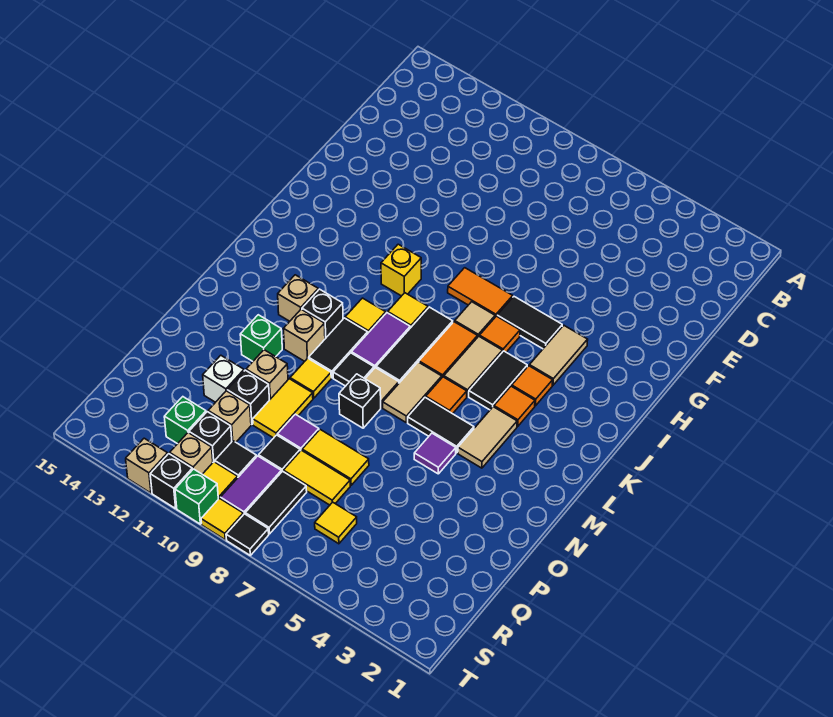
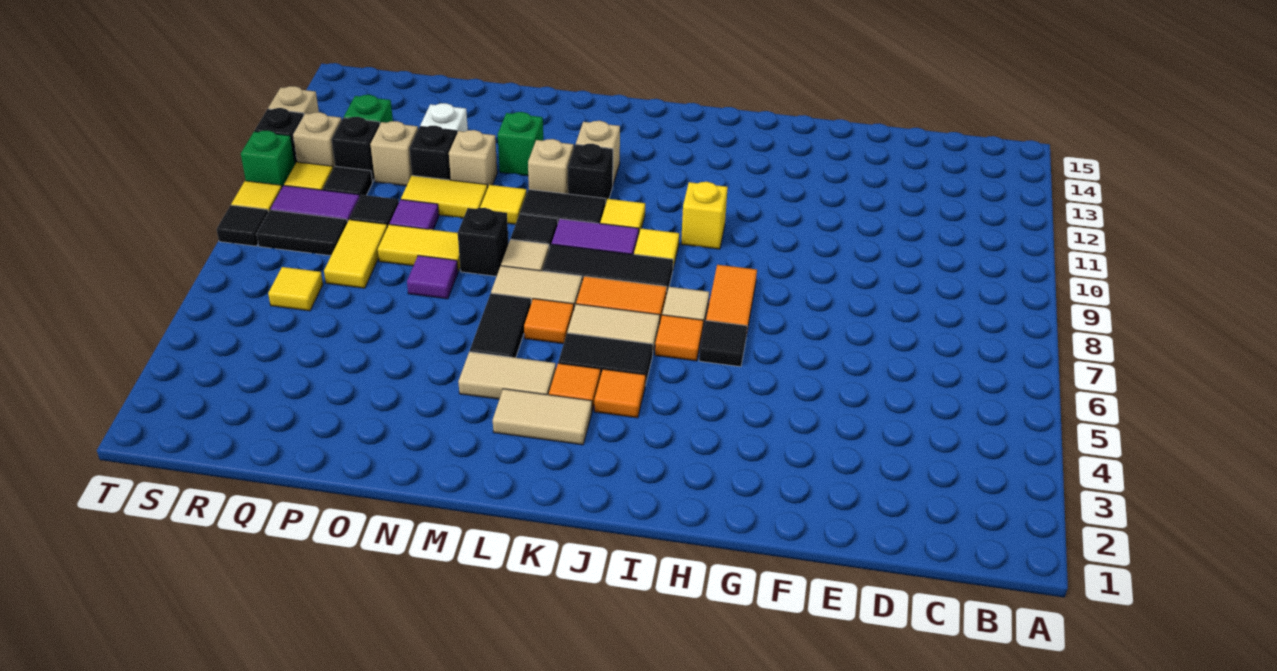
tan tile H4:I4 level 1 -> tan tile K3:L3 level 1
black tile H5:H6 level 1 -> black tile H6 level 1
purple tile N5 level 1 -> purple tile O7 level 1
yellow tile P7:P8 level 1 -> yellow tile O8:P8 level 1

